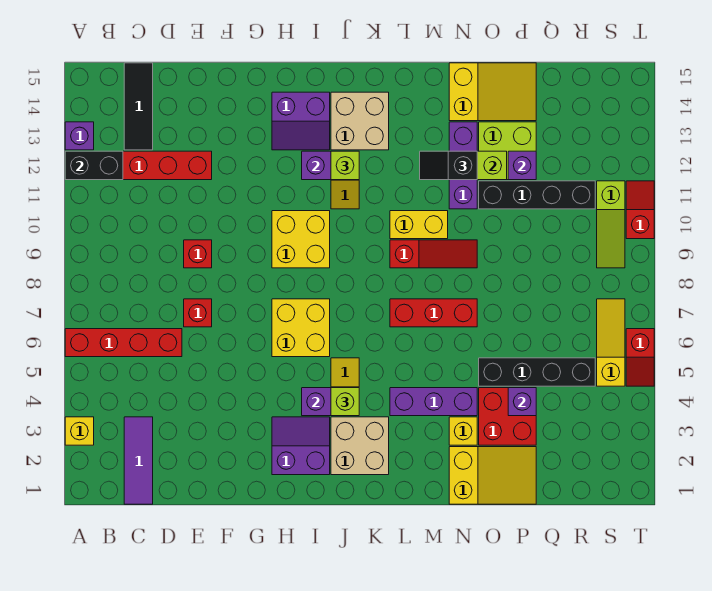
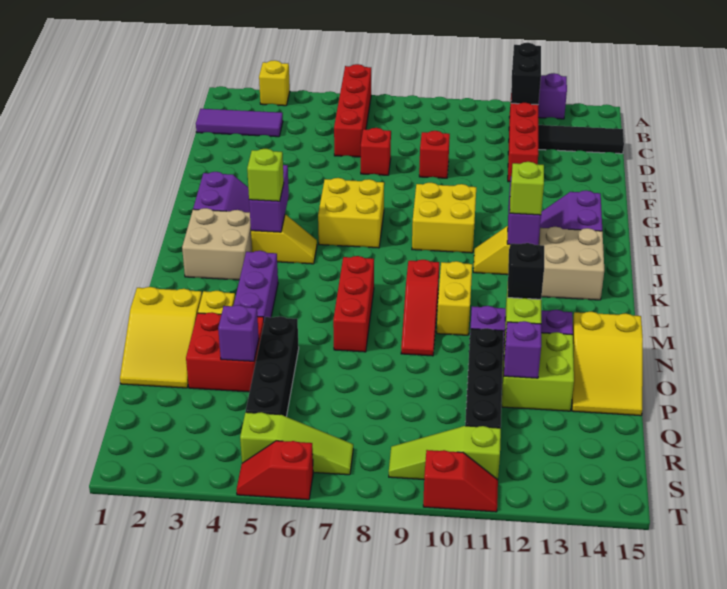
yellow slope S5:S7 level 1 top 5 -> lime slope S5:S7 level 1 top 5

